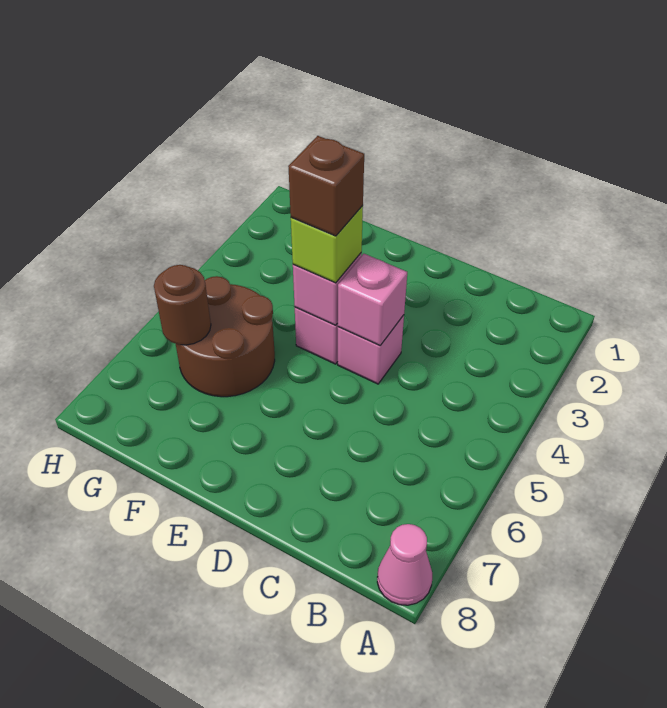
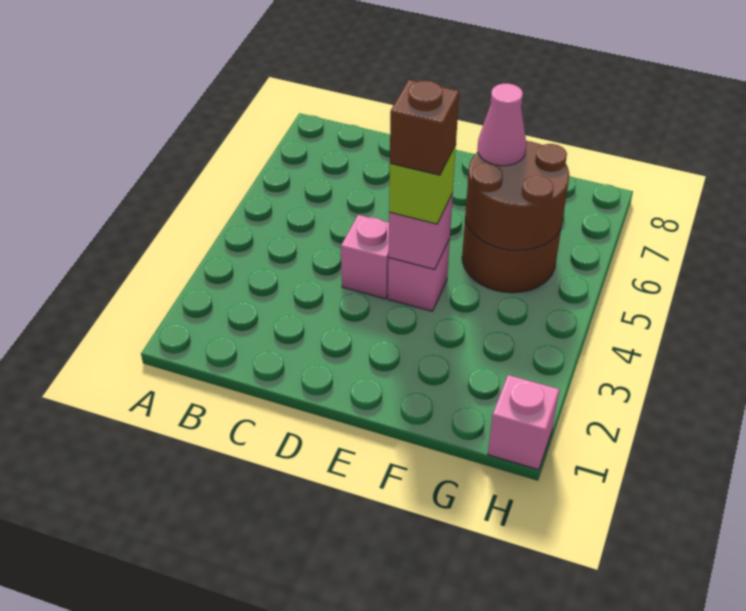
pink cone A8 level 1 -> pink cone F6 level 3
pink brick D4 level 2 -> pink brick H1 level 1
brown round brick G6 level 2 -> brown round brick F5:G6 level 2

